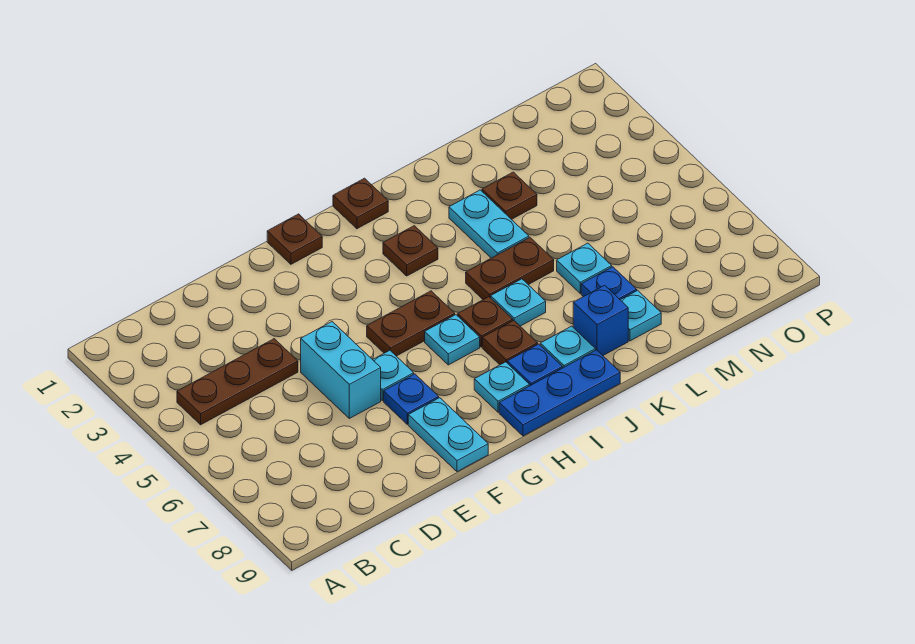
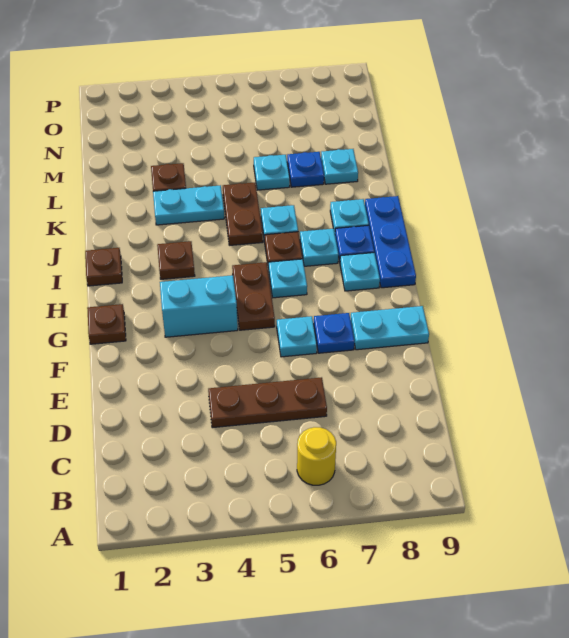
brown plate B4:D4 level 1 -> brown plate D4:D6 level 1
none -> yellow round brick B6 level 1
cyan brick E5:E6 level 1 -> cyan brick G3:G4 level 1
brown plate I7 level 1 -> cyan plate I7 level 1
blue brick K8 level 1 -> none

